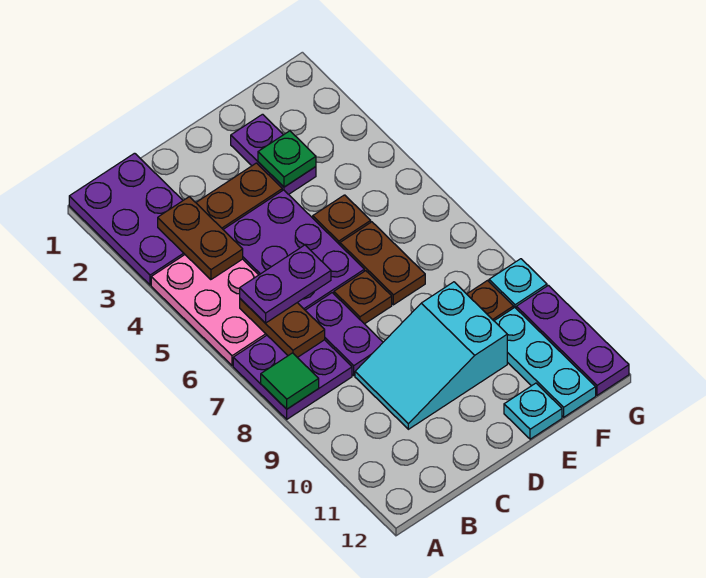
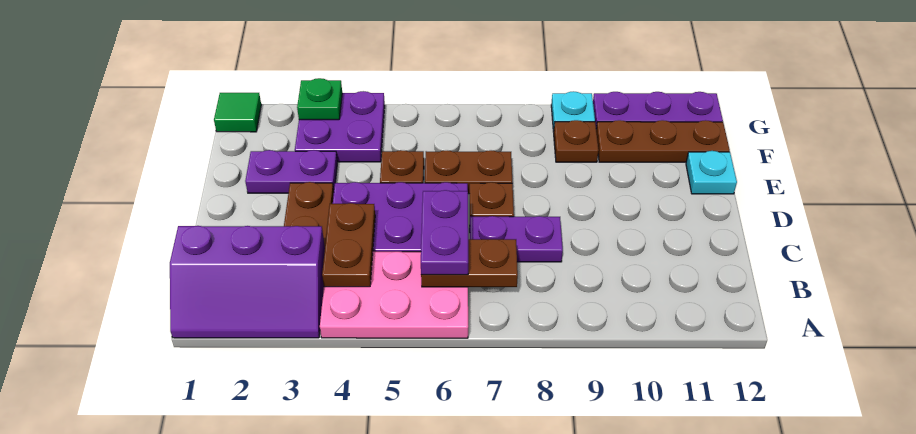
purple plate A1:B3 level 1 -> purple slope A1:B3 level 1 top B
purple plate A7:B8 level 1 -> purple plate F3:G4 level 1
green tile A8 level 2 -> green tile G1 level 1
brown plate B3:B4 level 2 -> brown plate B4:C4 level 2
cyan slope C9:E10 level 1 top E -> none
green plate E3 level 2 -> green plate G3 level 2
cyan plate F10:F12 level 1 -> brown plate F10:F12 level 1

